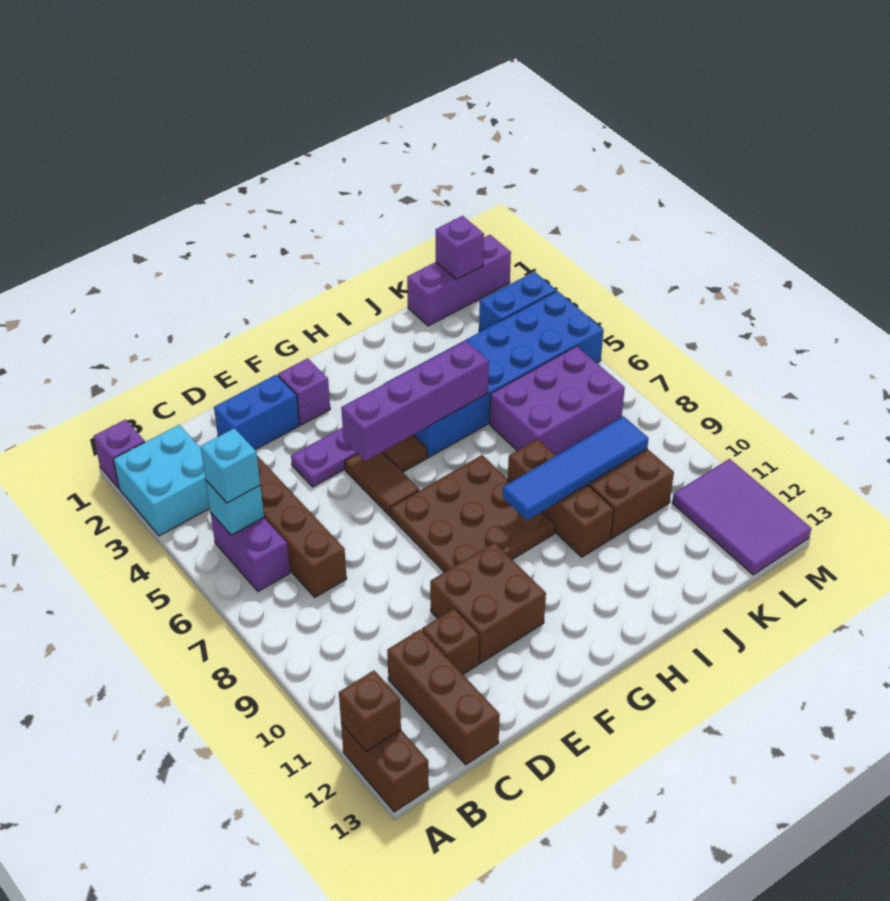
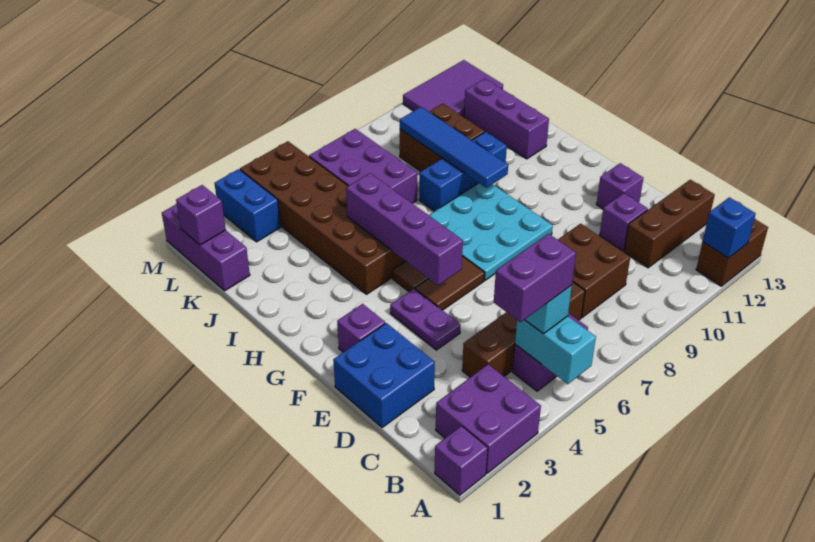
cyan brick A2:B3 level 1 -> purple brick A2:B3 level 1
brown brick A12 level 2 -> blue brick A12 level 2
none -> purple brick B4:B5 level 4
cyan brick B5 level 2 -> cyan brick A5:B5 level 2
blue brick D2:E2 level 1 -> blue brick D1:E2 level 1
brown brick D11 level 1 -> purple brick D11 level 1
brown brick E10:F11 level 1 -> brown brick C8:D9 level 1
none -> purple brick E12 level 1
brown plate F7:H9 level 1 -> cyan plate F7:H9 level 1
blue brick H4:M5 level 1 -> brown brick H4:M5 level 1
brown brick I8:I10 level 1 -> blue brick I8:I10 level 1
none -> purple brick I12:K12 level 1

